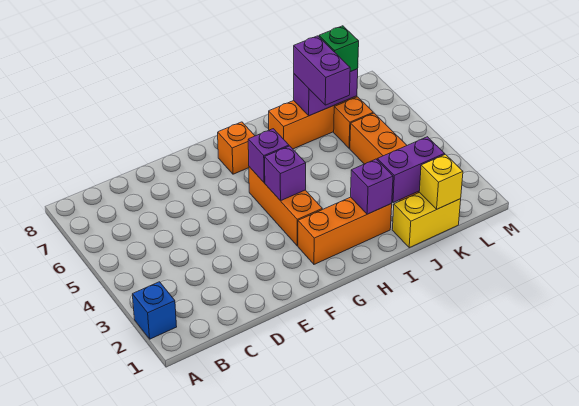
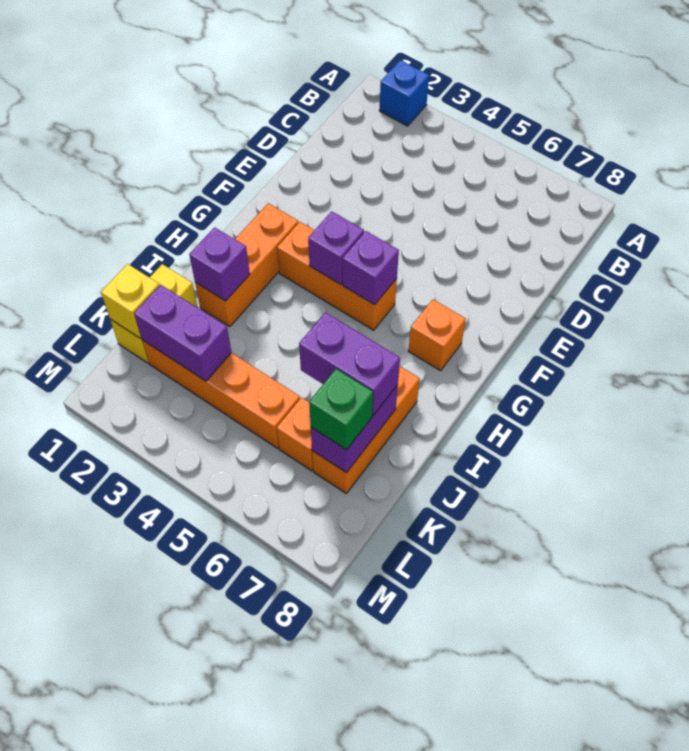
purple brick J2:K2 level 2 -> purple brick K2:K3 level 2

